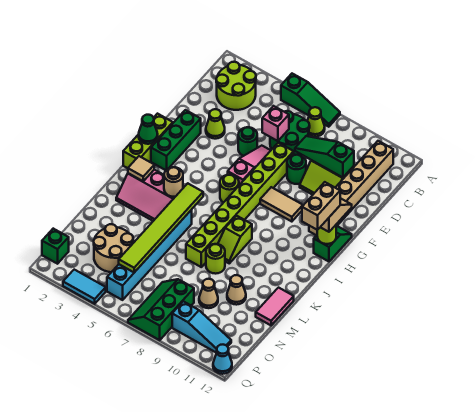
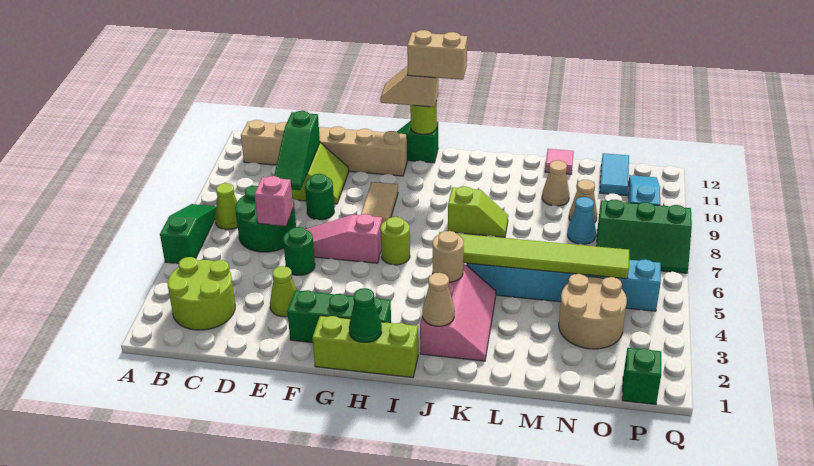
lime brick E7:L7 level 1 -> none
tan tile J2 level 2 -> tan cone J2 level 2
lime round brick L8 level 1 -> none
pink tile L12:M12 level 1 -> pink tile M12 level 1
cyan tile Q3:Q4 level 1 -> cyan tile O11:O12 level 1
cyan cone Q12 level 1 -> cyan cone N8 level 1

